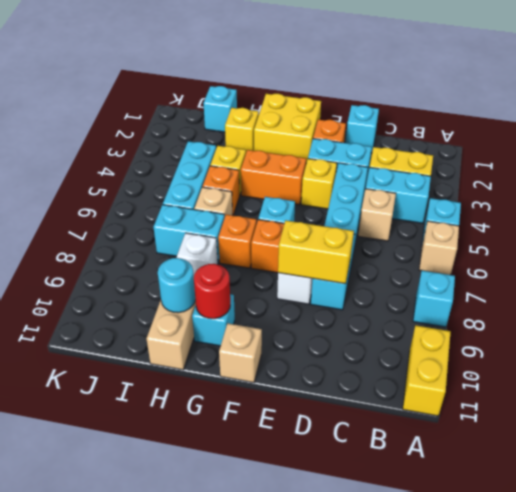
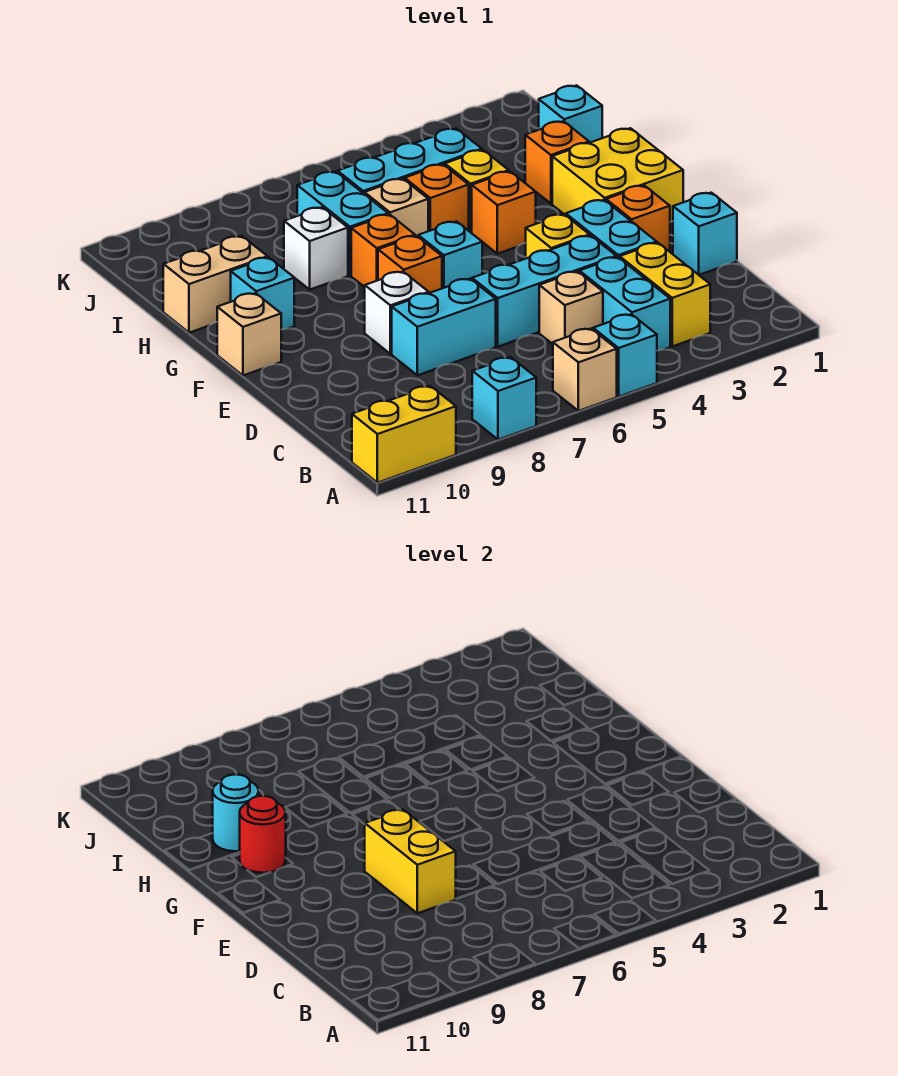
orange brick F4:G4 level 1 -> orange brick G4 level 1
yellow brick H2 level 1 -> orange brick H2 level 1

